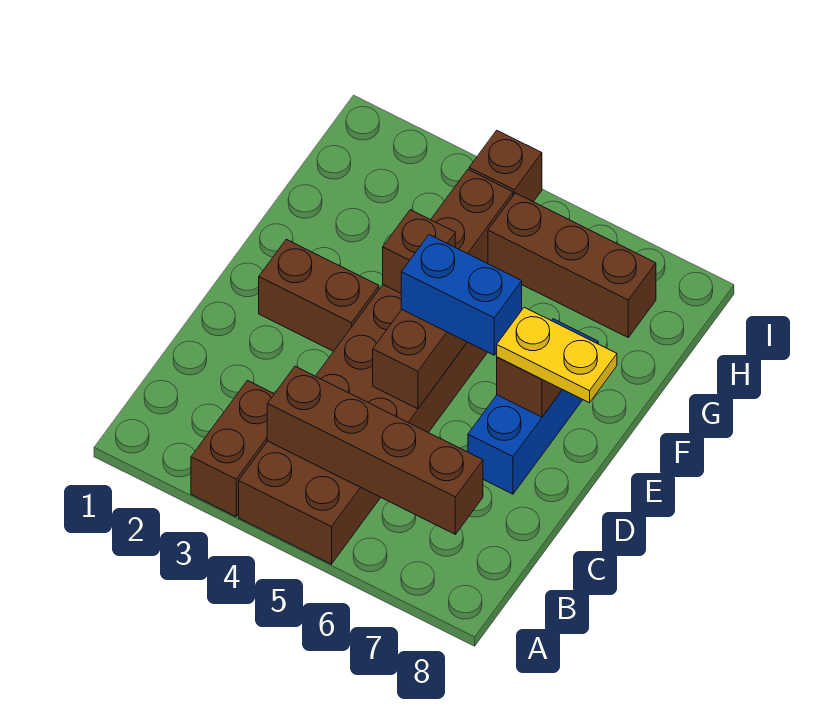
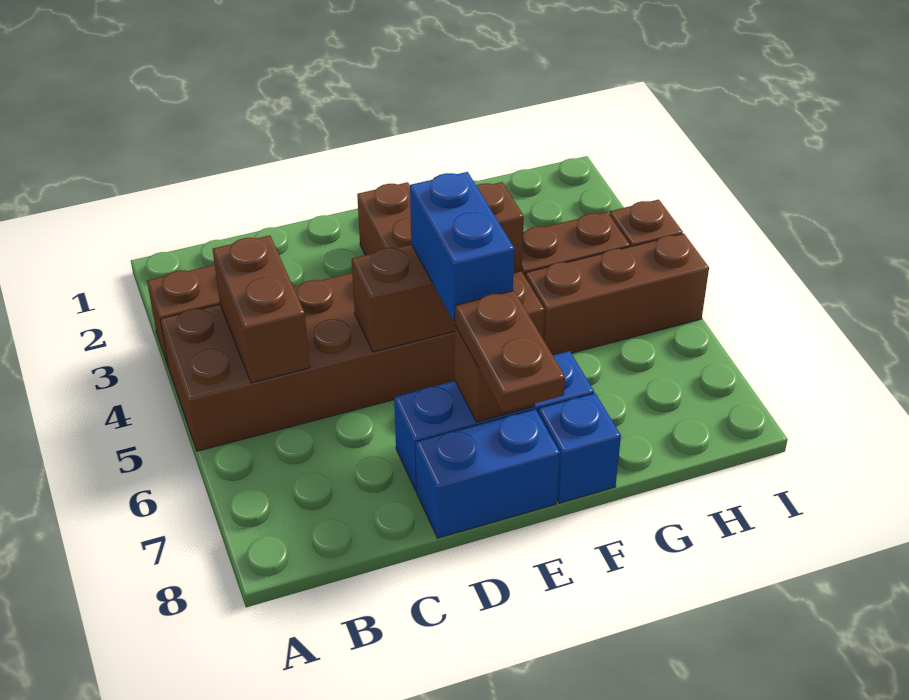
brown brick B4:B7 level 2 -> brown brick B4:B5 level 2
none -> blue brick D8:E8 level 1
yellow plate E7:E8 level 3 -> brown plate E7:E8 level 3
none -> blue brick F8 level 1
brown brick H5:H7 level 1 -> brown brick G5:I5 level 1

